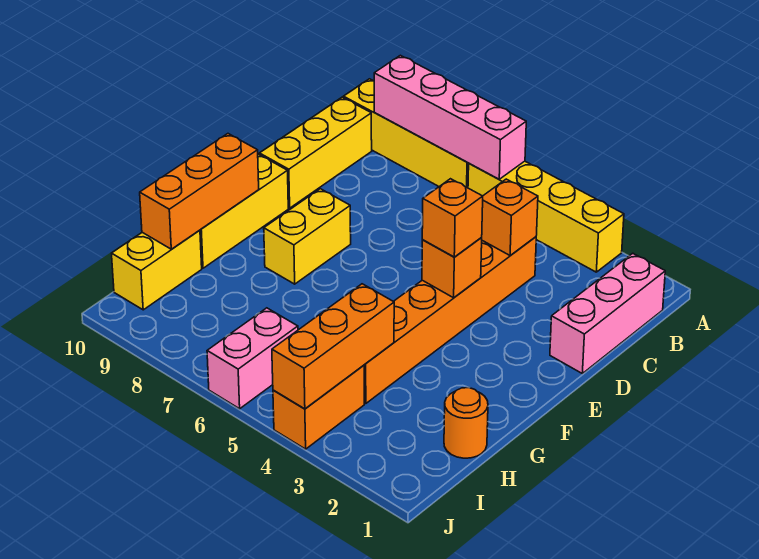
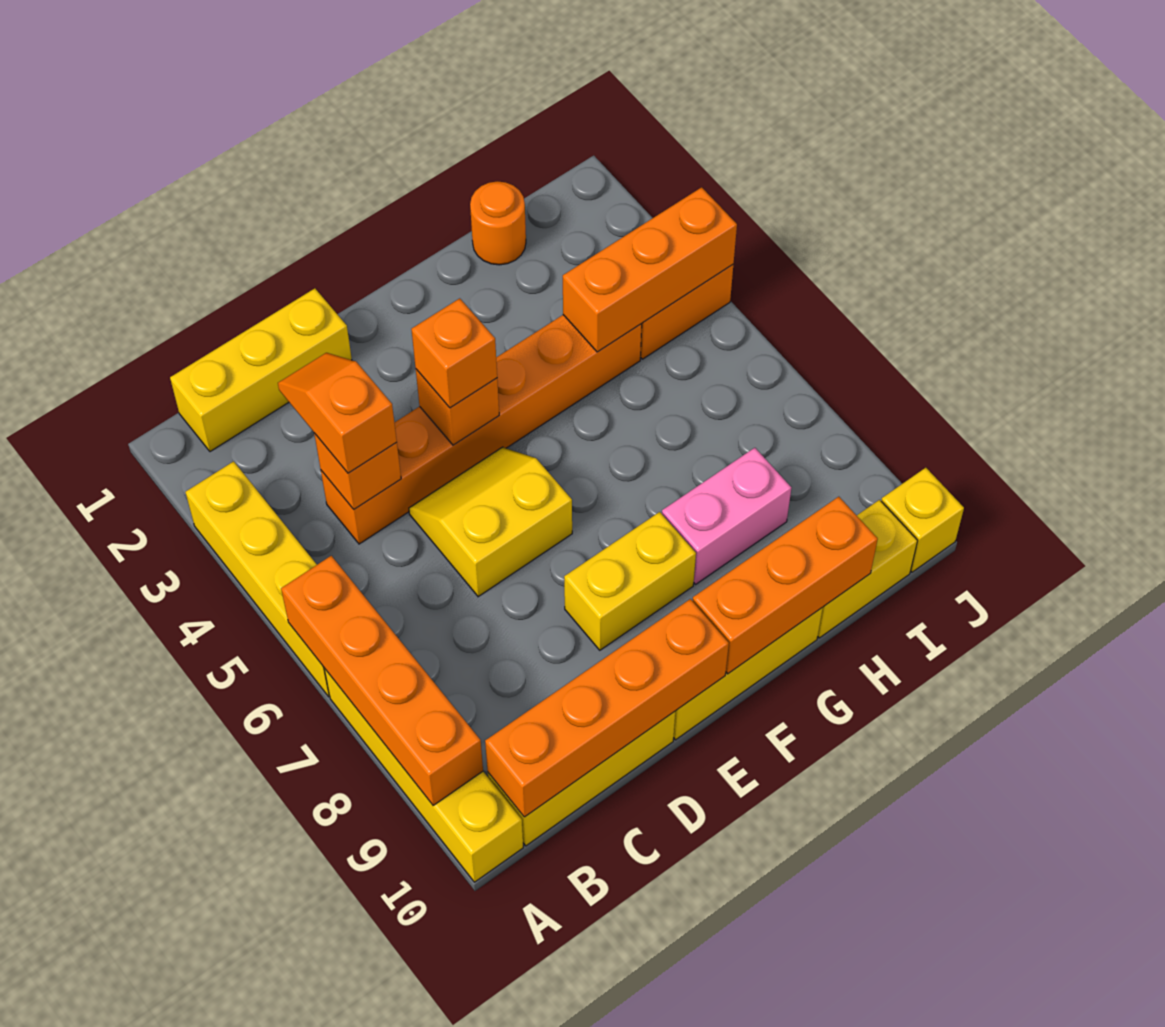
pink brick A6:A9 level 2 -> orange brick A6:A9 level 2
pink brick B1:D1 level 1 -> yellow brick B1:D1 level 1
none -> orange brick B10:E10 level 2
none -> orange slope C3:C4 level 3 top 4
none -> yellow slope D5:E6 level 1 top 6
pink brick I6:J6 level 1 -> pink brick G8:H8 level 1
none -> yellow brick J10 level 1

